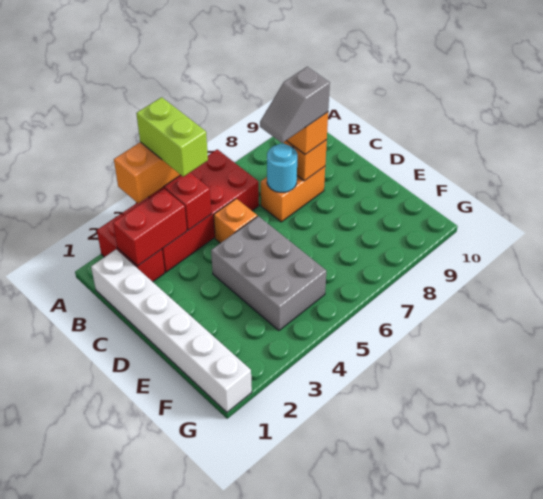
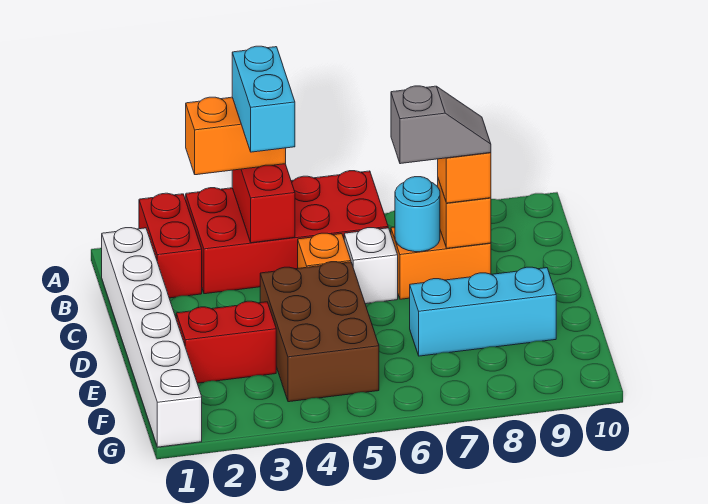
lime brick A4:B4 level 4 -> cyan brick A4:B4 level 4
red brick B2:B3 level 2 -> red brick E2:E3 level 1
none -> white brick C6 level 1
grey slope C7:C8 level 4 top 8 -> grey slope C7:C8 level 4 top 7
grey brick D4:F5 level 1 -> brown brick D4:F5 level 1
none -> cyan brick E7:E9 level 1

